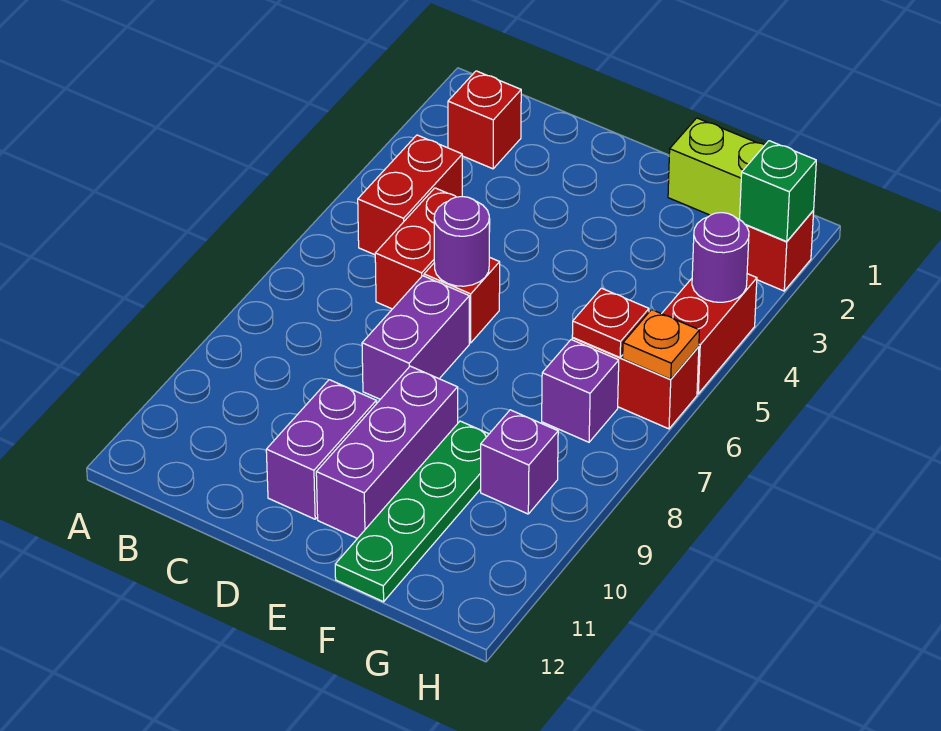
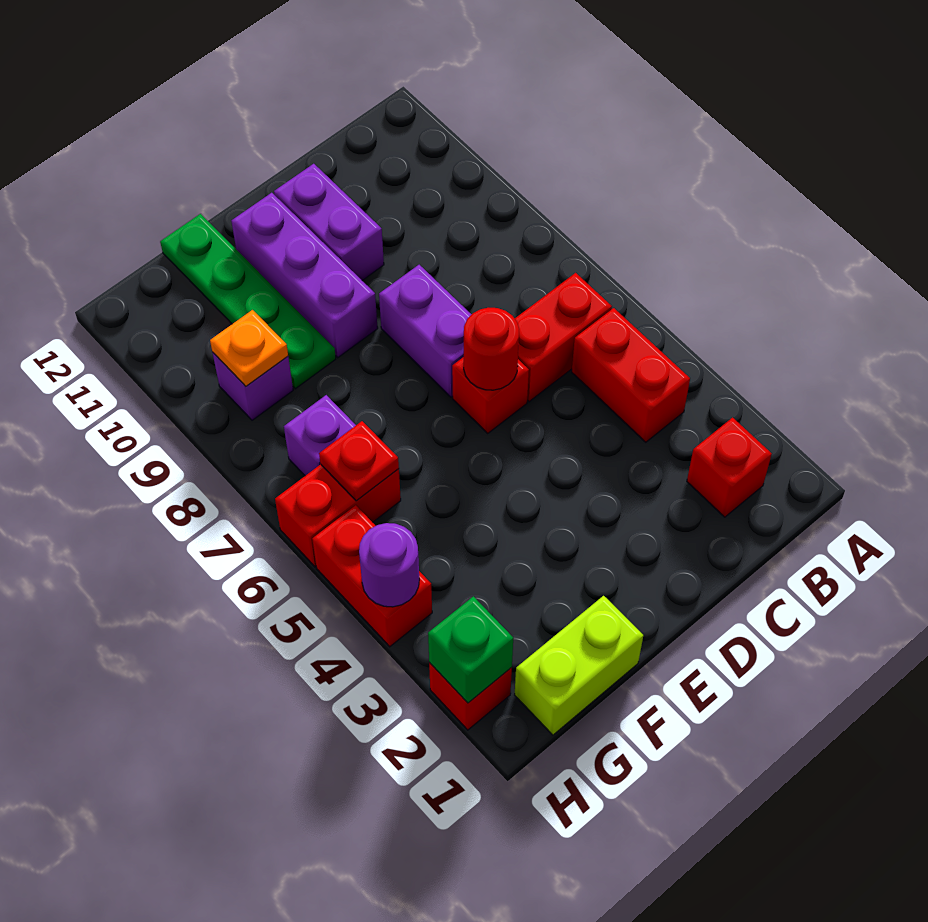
red brick C5:C6 level 1 -> red brick B6:C6 level 1
purple round brick D6 level 2 -> red round brick D6 level 2
orange plate H6 level 2 -> orange plate G9 level 2

